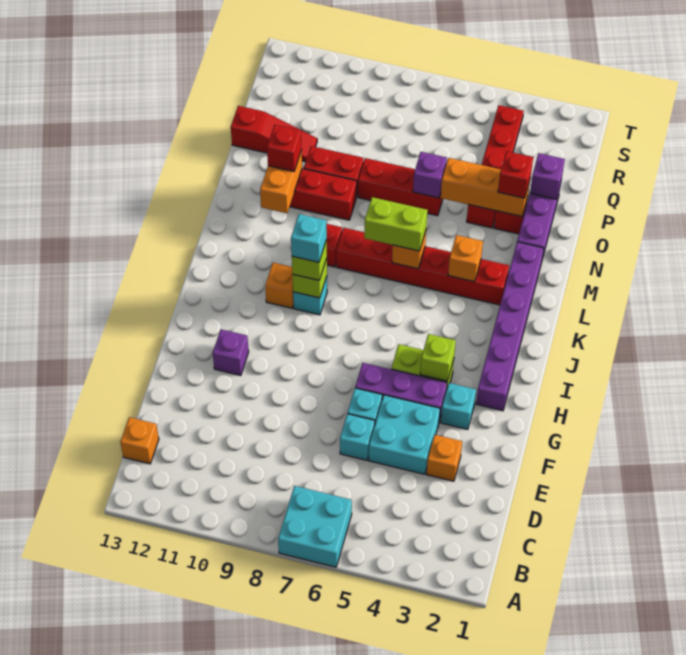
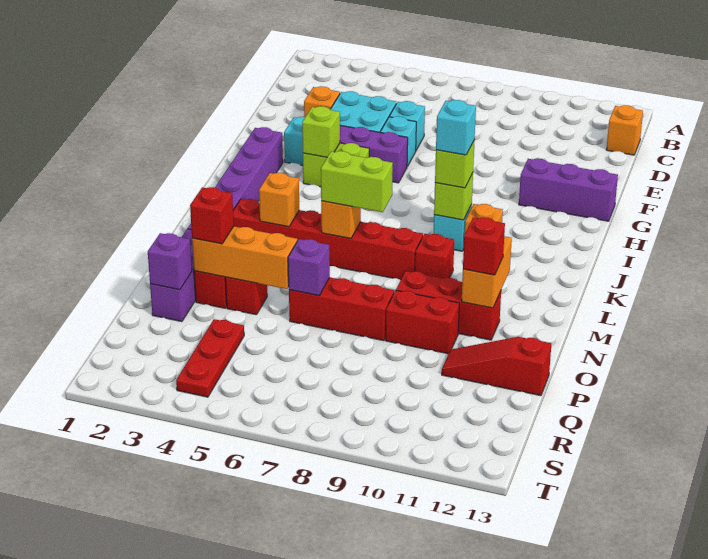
cyan brick A6:B7 level 1 -> none
purple brick G11 level 1 -> purple brick G11:G13 level 1

